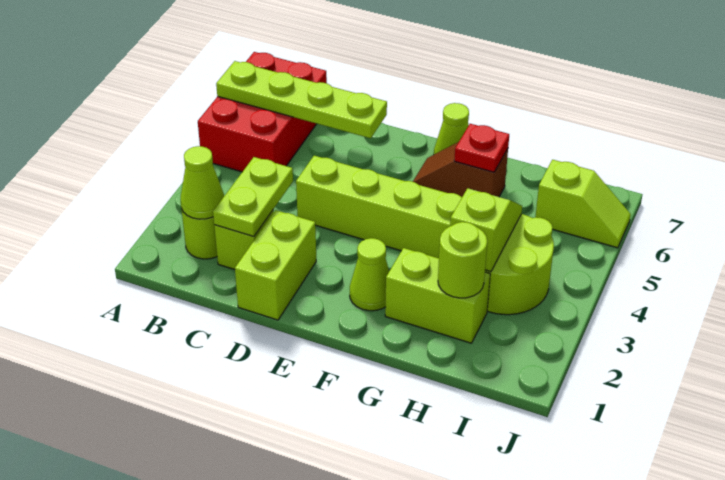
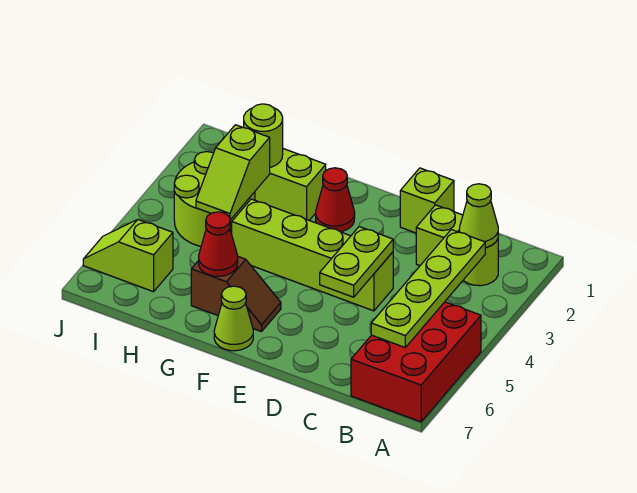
lime plate A6:D6 level 2 -> lime plate B3:B6 level 2
lime plate C2:C3 level 2 -> lime plate D4:D5 level 2
lime brick D1:D2 level 1 -> lime brick D1 level 1
lime cone F2 level 1 -> red cone F2 level 1
red plate G6 level 2 -> red cone G6 level 2

